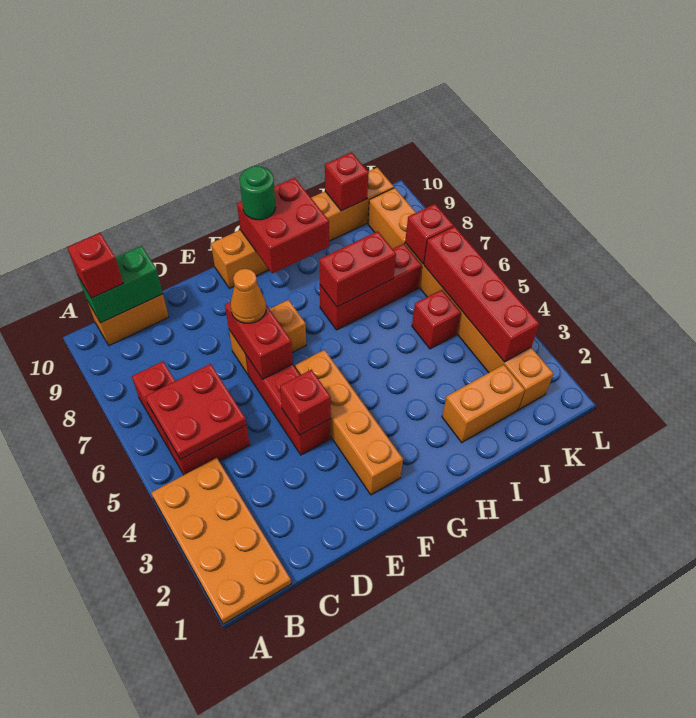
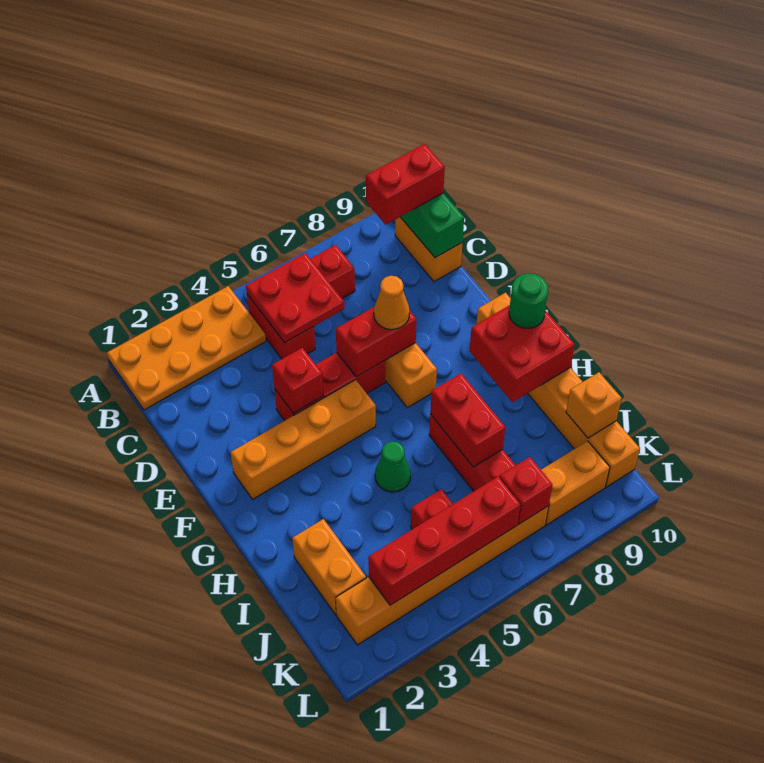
red brick B10 level 3 -> red brick B9:B10 level 3
none -> green cone H5 level 1
red brick J10 level 2 -> orange brick J10 level 2

